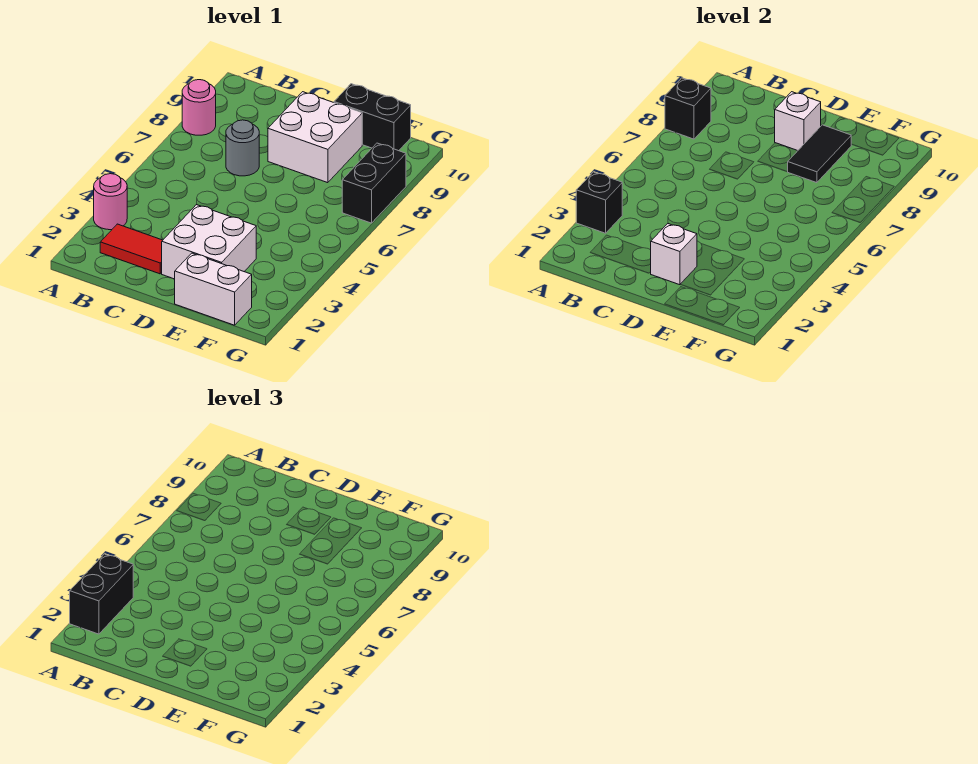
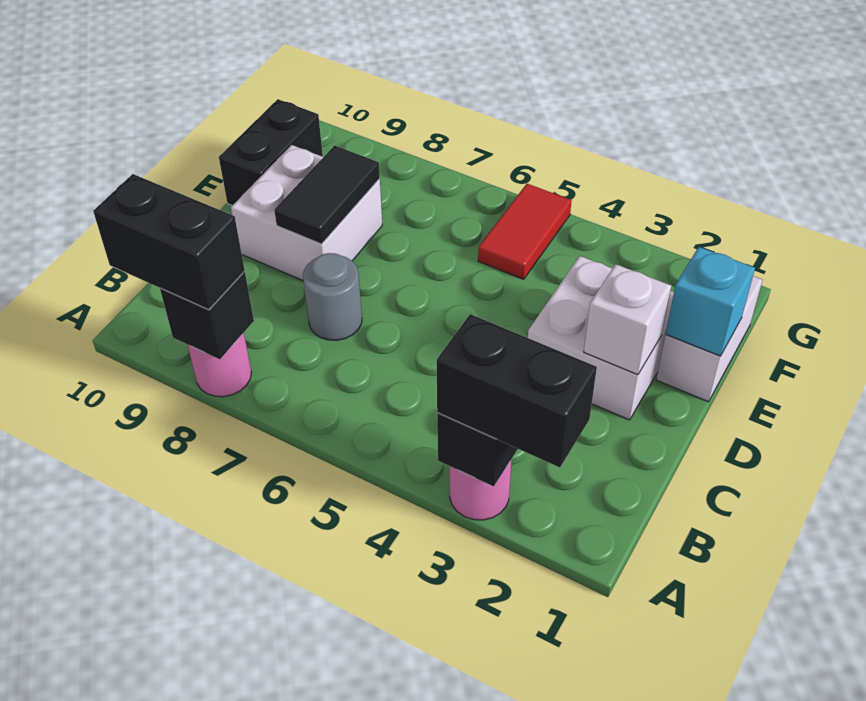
red tile B2:C2 level 1 -> red tile F5:G5 level 1
white brick D9 level 2 -> none
none -> cyan brick E1 level 2
black tile E8:E9 level 2 -> black tile D8:E8 level 2
black brick G7:G8 level 1 -> black brick A8:A9 level 3

